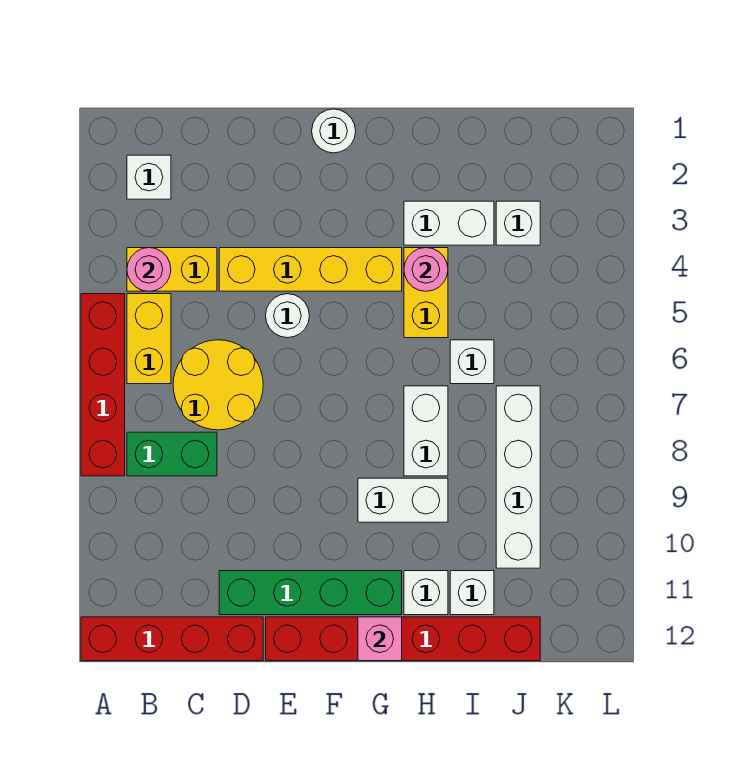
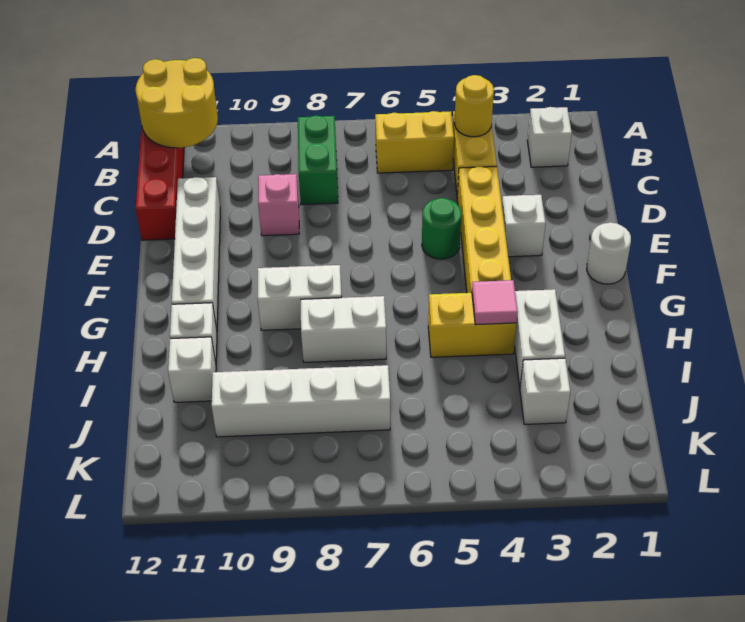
red brick A5:A8 level 1 -> none
pink round brick B4 level 2 -> yellow round brick B4 level 2
yellow round brick C6:D7 level 1 -> yellow round brick A11:B12 level 2
green brick D11:G11 level 1 -> white brick D11:G11 level 1
white round brick E5 level 1 -> green round brick E5 level 1
red brick E12:J12 level 1 -> none
white brick G9:H9 level 1 -> white brick G8:G9 level 1
pink brick G12 level 2 -> pink brick D9 level 1
pink round brick H4 level 2 -> pink tile H4 level 2
white brick I6 level 1 -> white brick E3 level 1

